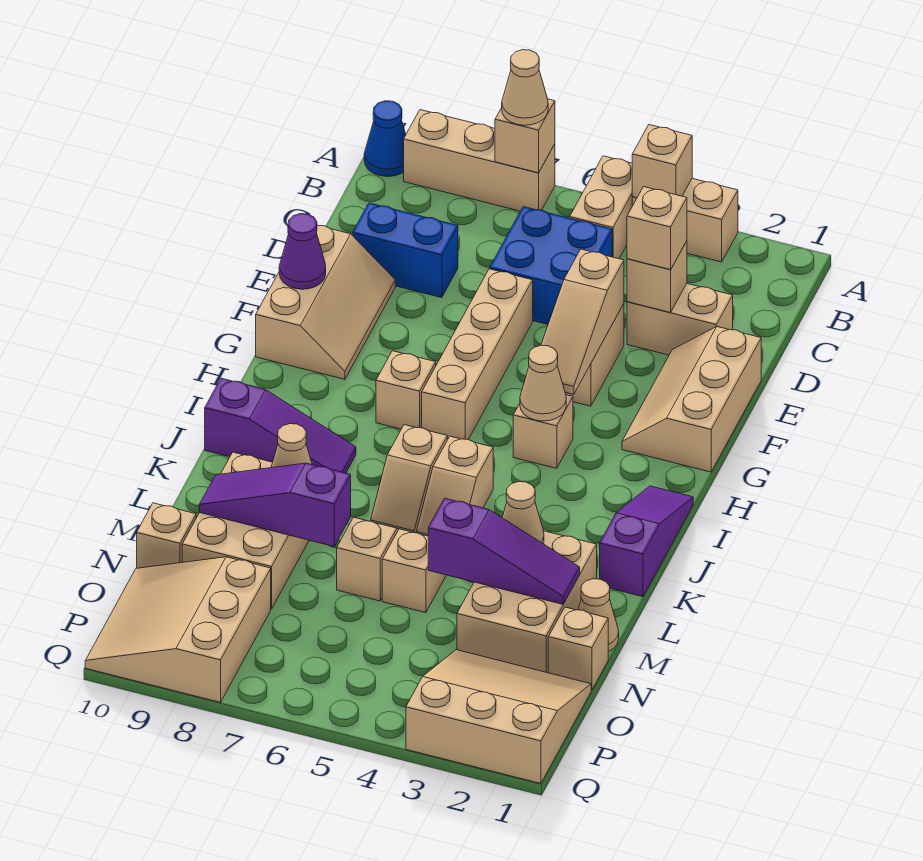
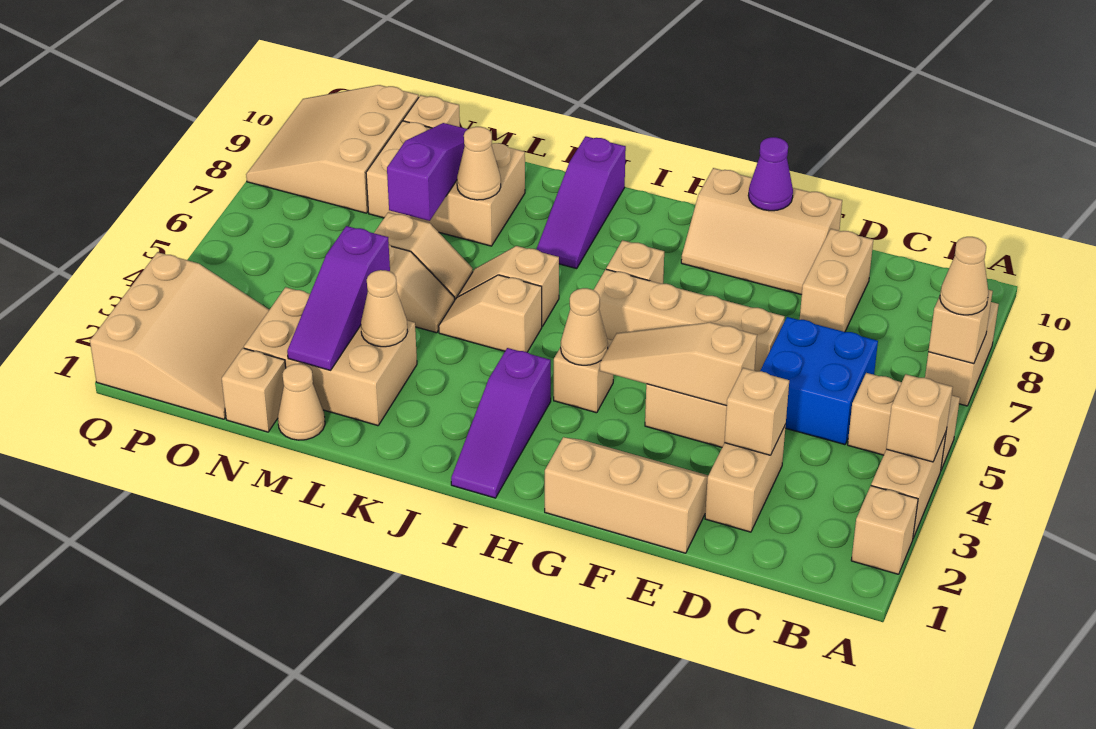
tan brick A7:A9 level 1 -> tan brick A7:A8 level 1
blue cone A10 level 1 -> none
tan brick D3 level 3 -> tan brick A2 level 1
blue brick D8:D9 level 1 -> tan brick D8:D9 level 1
purple slope I1:K1 level 1 top K -> purple slope I1:I3 level 1 top 3
tan slope O8:Q10 level 1 top 8 -> tan slope O8:Q10 level 1 top O

